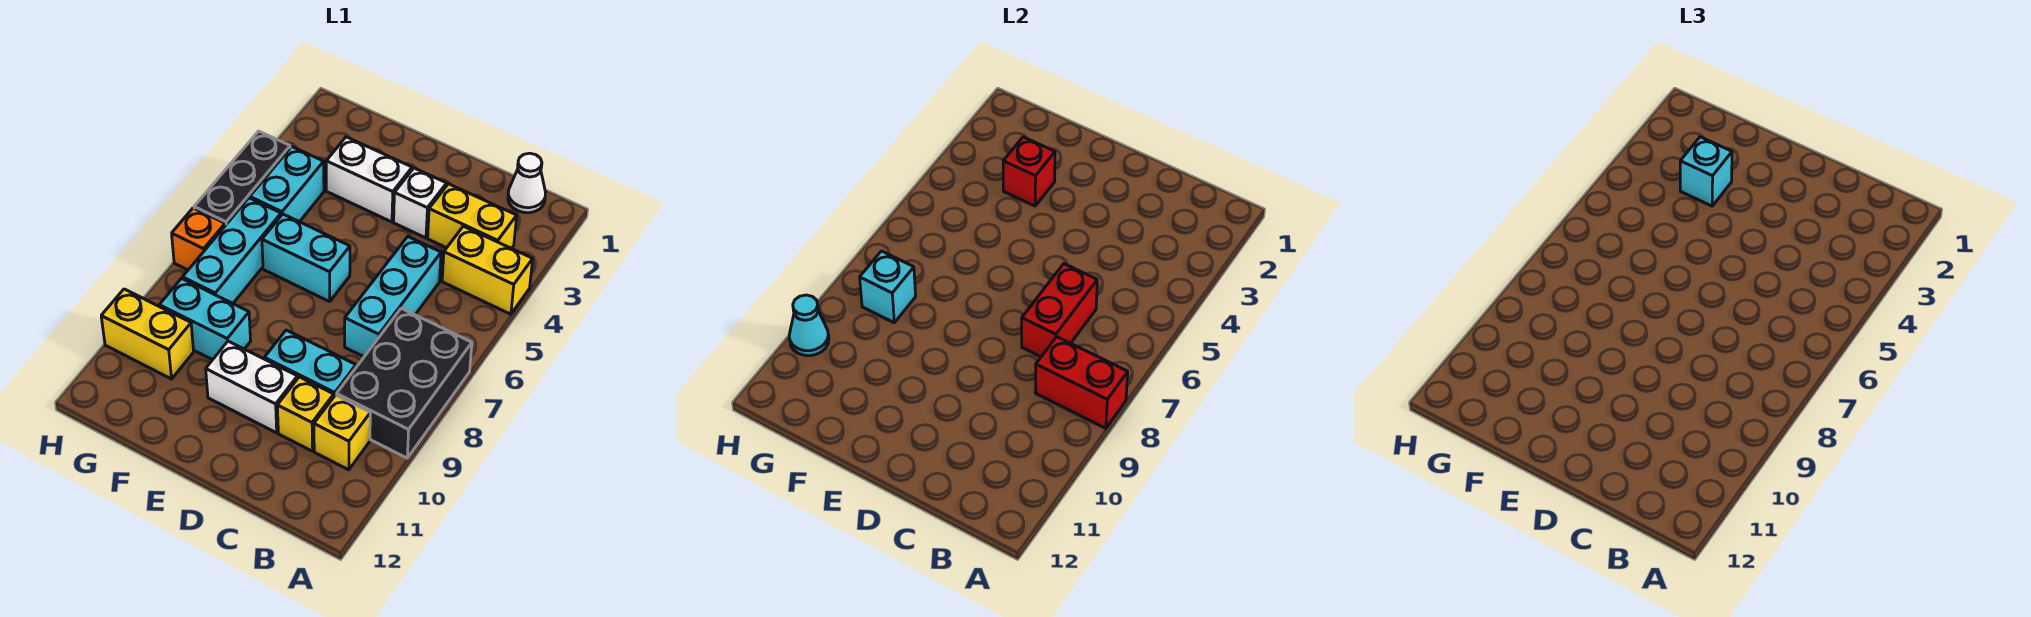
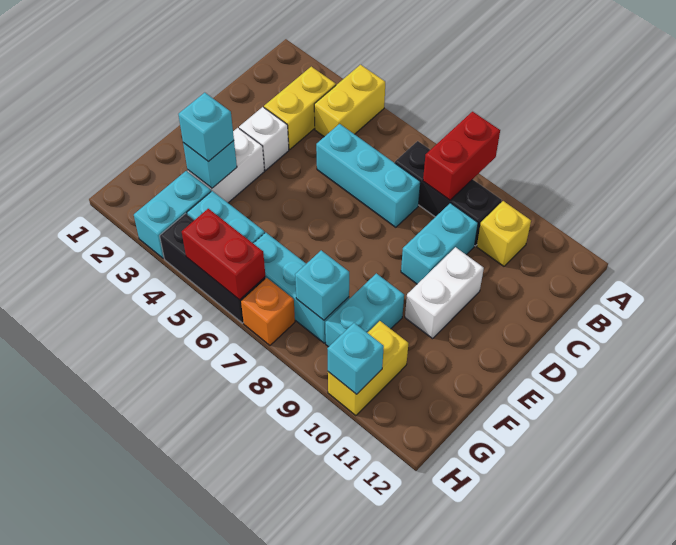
black brick A7:B9 level 1 -> black brick B7:B9 level 1
white cone B1 level 1 -> none
red brick C6:C7 level 2 -> red brick H5:H6 level 2
yellow brick C10 level 1 -> none
cyan brick E6:F6 level 1 -> cyan brick G3:H3 level 1
red brick F3 level 2 -> cyan brick F3 level 2
cyan cone H10 level 2 -> cyan brick H10 level 2

